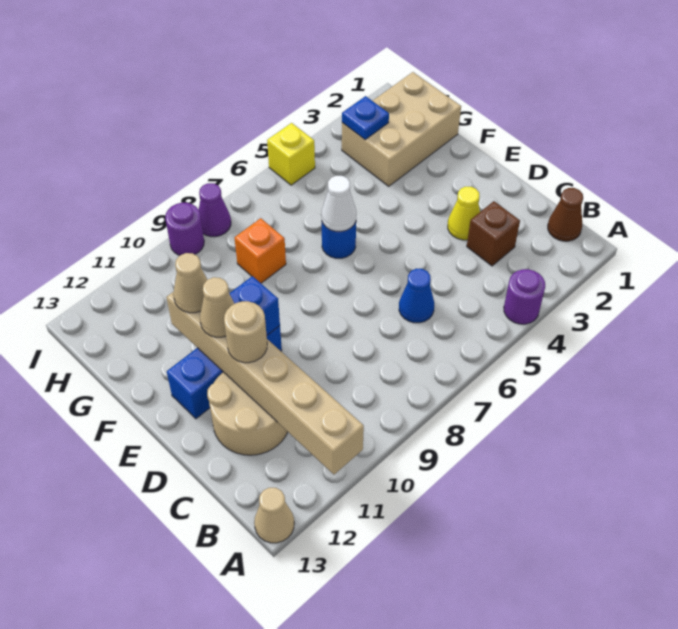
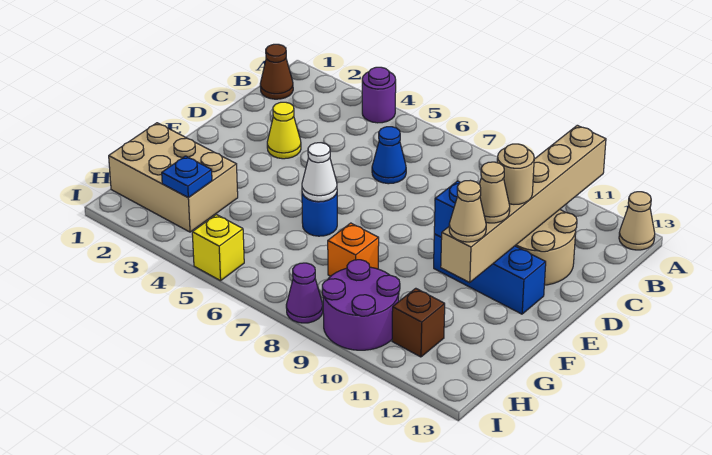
brown brick C3 level 1 -> brown brick H11 level 1
purple round brick I9 level 1 -> purple round brick H9:I10 level 1

